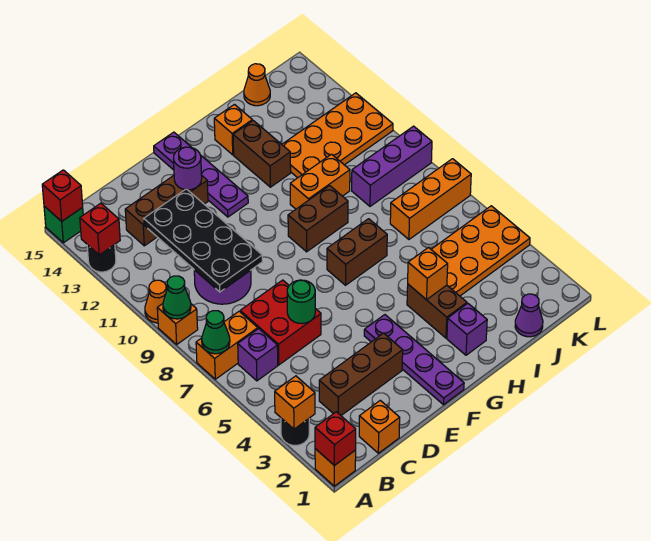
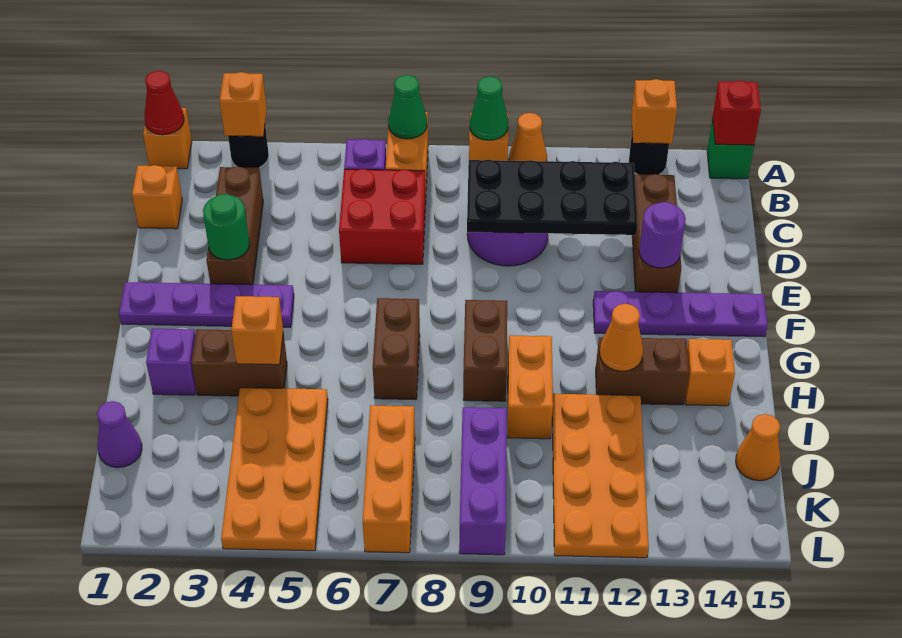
red brick A1 level 2 -> red cone A1 level 2
red brick A13 level 2 -> orange brick A13 level 2
green round brick D6 level 2 -> green round brick E3 level 2
none -> orange cone H12 level 2

